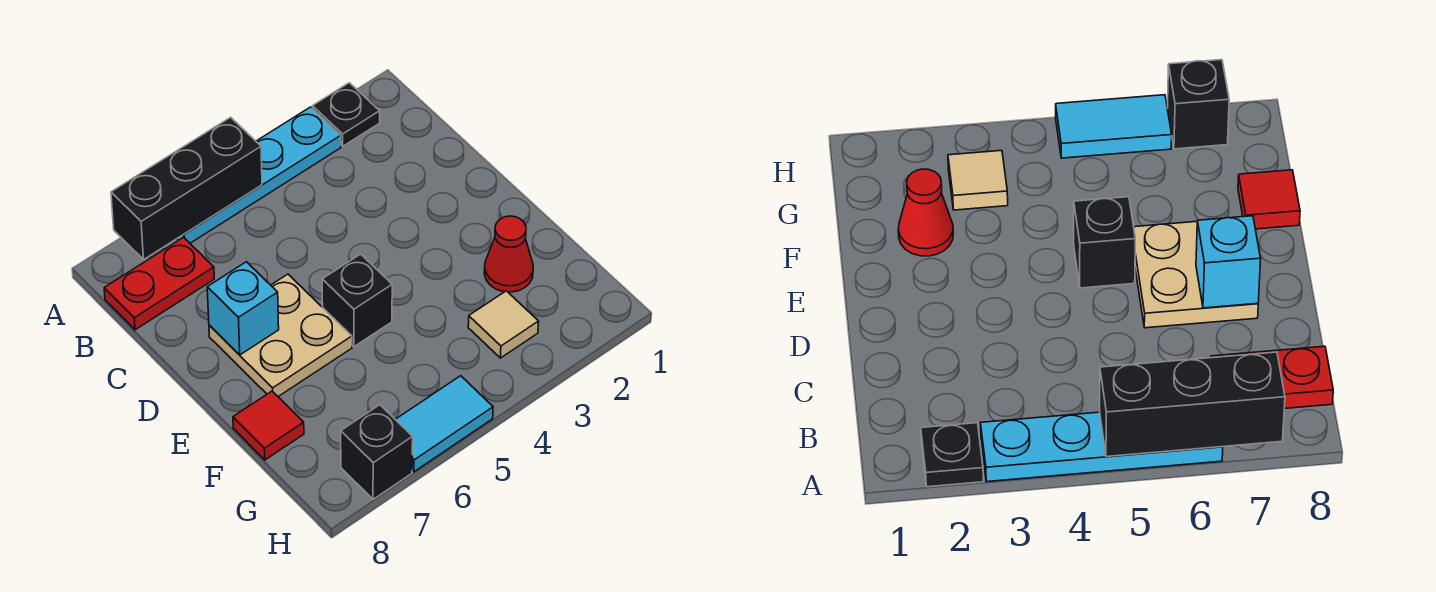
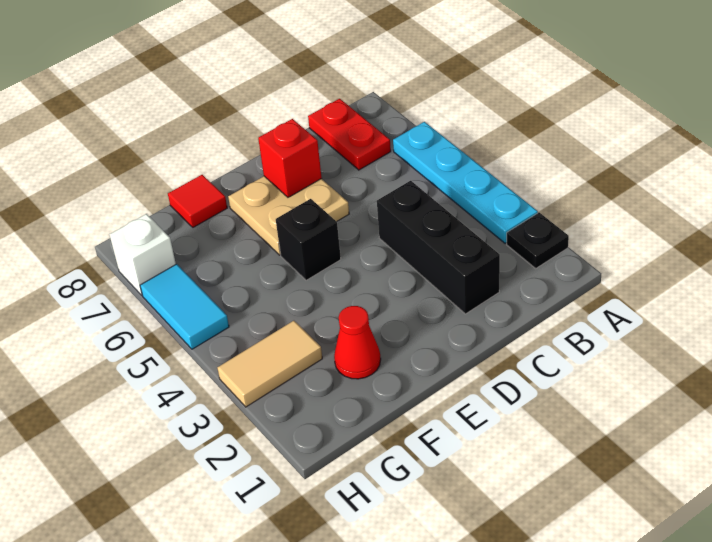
black brick A5:A7 level 2 -> black brick C2:C4 level 1
cyan brick D7 level 2 -> red brick D7 level 2
tan tile G3 level 1 -> tan tile G3:H3 level 1
black brick H7 level 1 -> white brick H7 level 1

